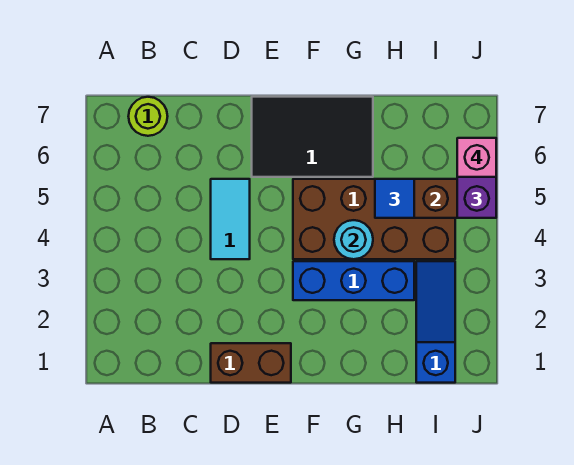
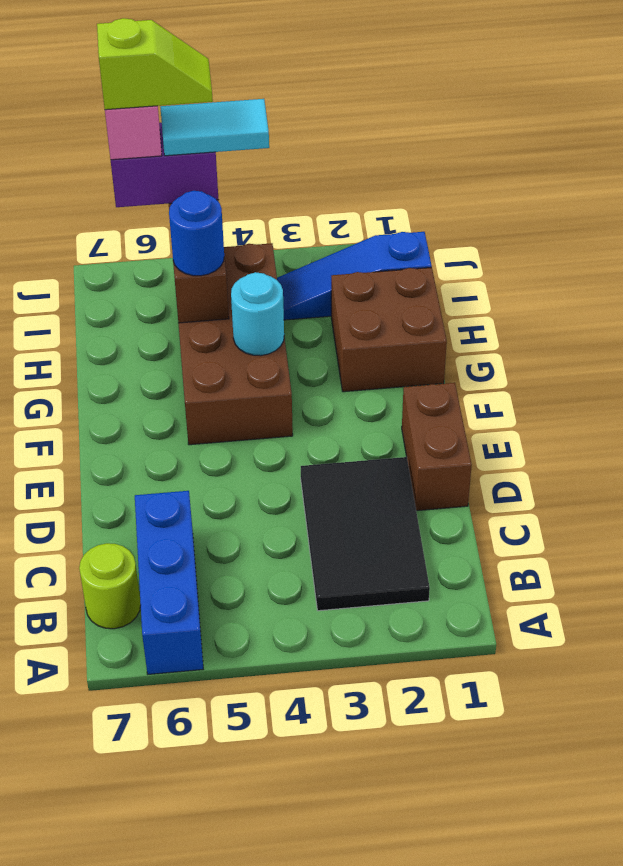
cyan tile D4:D5 level 1 -> cyan tile J4:J5 level 4
black tile E6:G7 level 1 -> black tile B2:D3 level 1
blue brick F3:H3 level 1 -> blue brick A6:C6 level 1
none -> brown brick G1:H2 level 1
blue tile H5 level 3 -> blue round brick H5 level 3
none -> lime slope J5:J6 level 5 top 6

